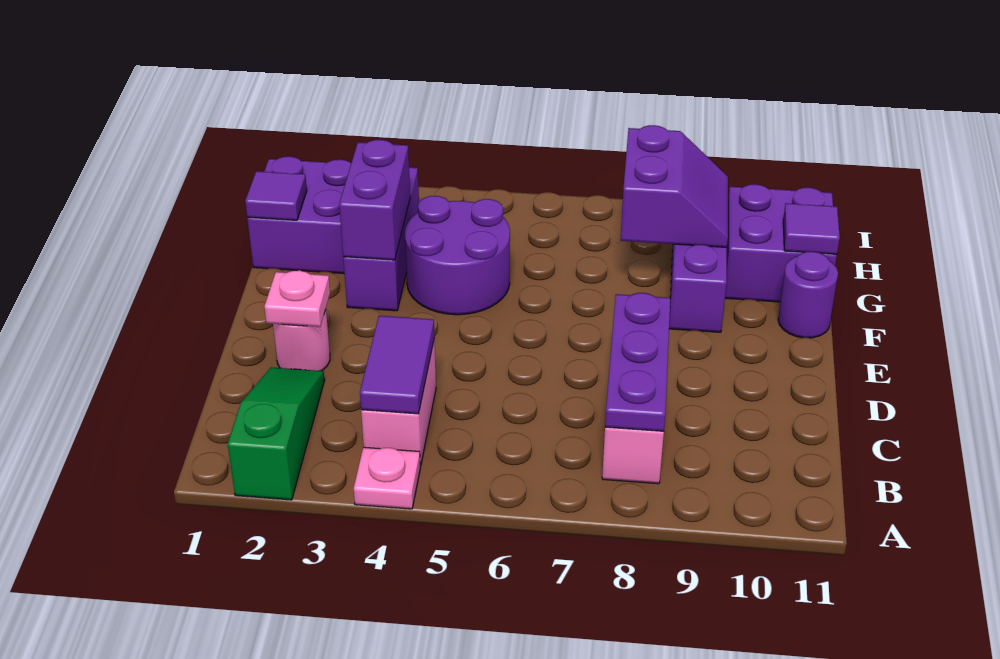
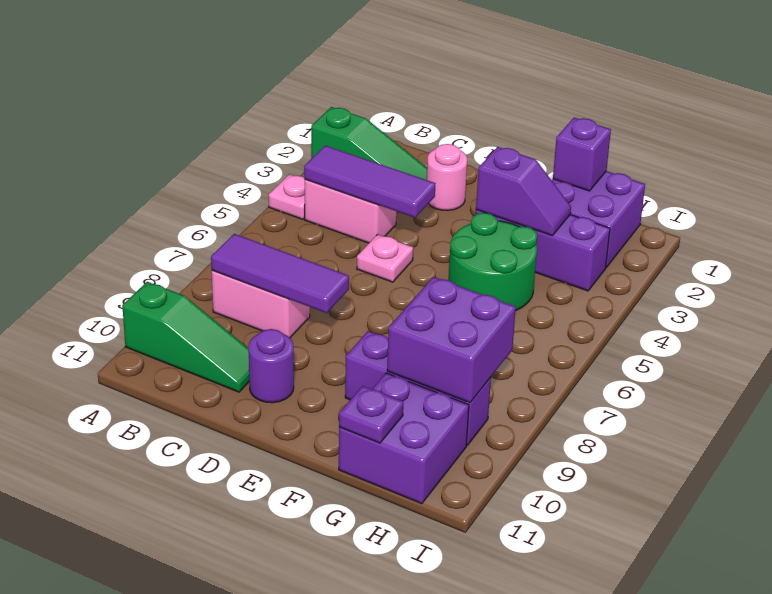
none -> green slope A10:C10 level 1 top A
purple tile B4:C4 level 2 -> purple tile B4:D4 level 2
purple plate B8:D8 level 2 -> purple tile B8:D8 level 2
pink plate D2 level 2 -> pink plate D5 level 1
purple brick F3:G3 level 2 -> purple slope F3:G3 level 2 top F
purple round brick F4:G5 level 1 -> green round brick F4:G5 level 1
purple round brick F11 level 1 -> purple round brick D10 level 1
purple tile G1 level 2 -> purple brick G1 level 2
purple slope G8:H9 level 2 top 8 -> purple brick G8:H9 level 2
purple tile G11 level 2 -> purple plate G11 level 2

